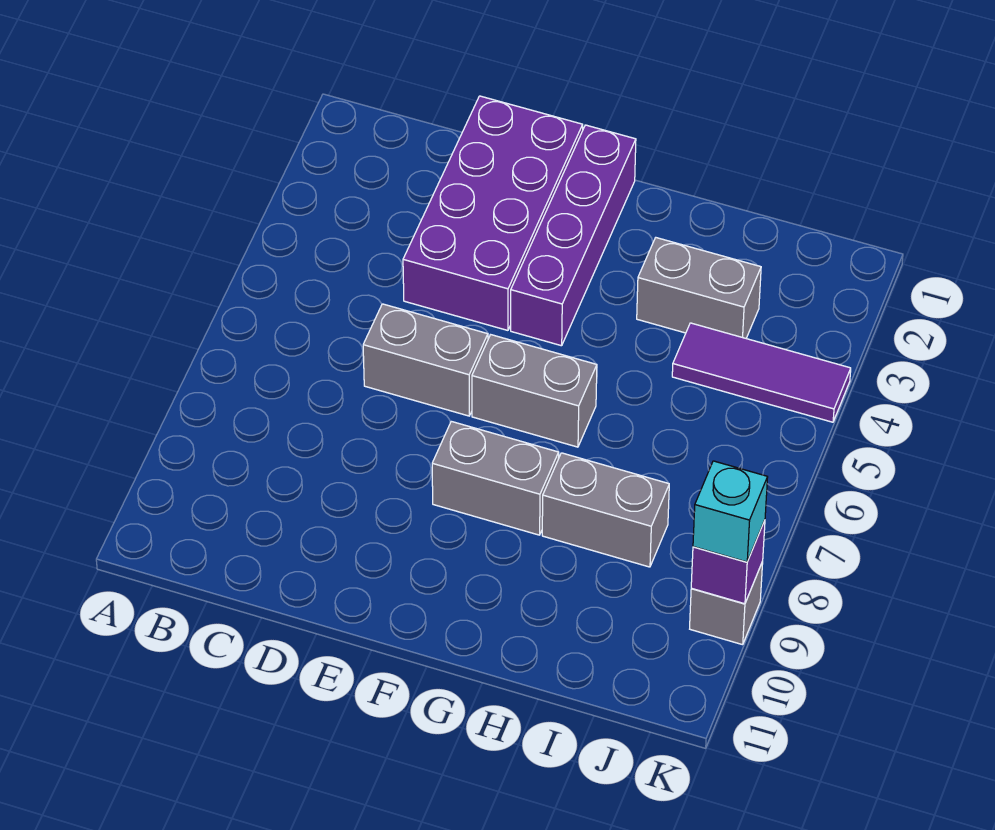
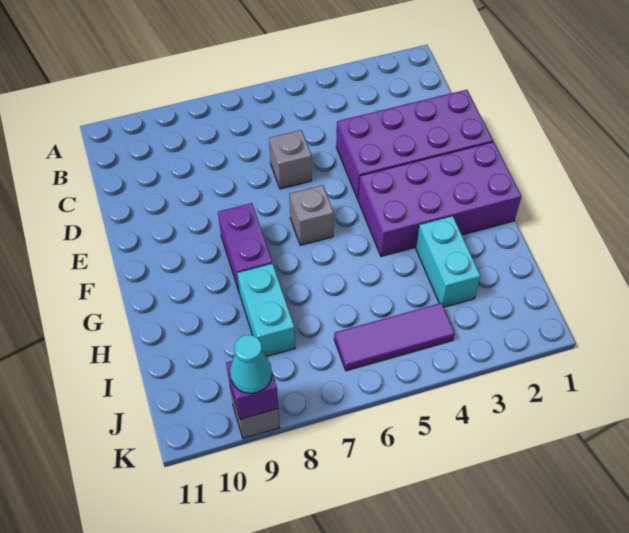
grey brick D6:E6 level 1 -> grey brick D6 level 1
purple brick F1:F4 level 1 -> purple brick F1:G4 level 1
grey brick F6:G6 level 1 -> grey brick F6 level 1
grey brick F8:G8 level 1 -> purple brick F8:G8 level 1
grey brick H3:I3 level 1 -> cyan brick H3:I3 level 1
grey brick H8:I8 level 1 -> cyan brick H8:I8 level 1
purple tile I4:K4 level 1 -> purple tile J4:J6 level 1
cyan brick K9 level 3 -> cyan cone K9 level 3

